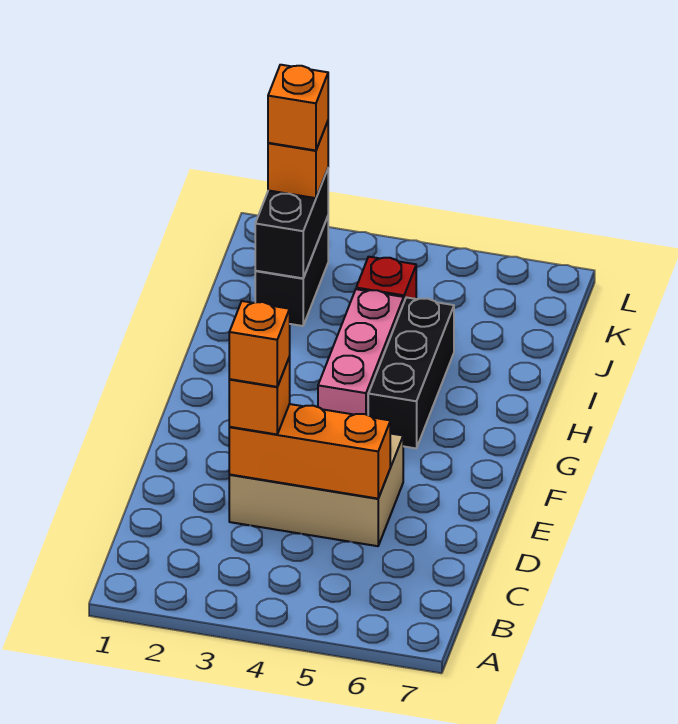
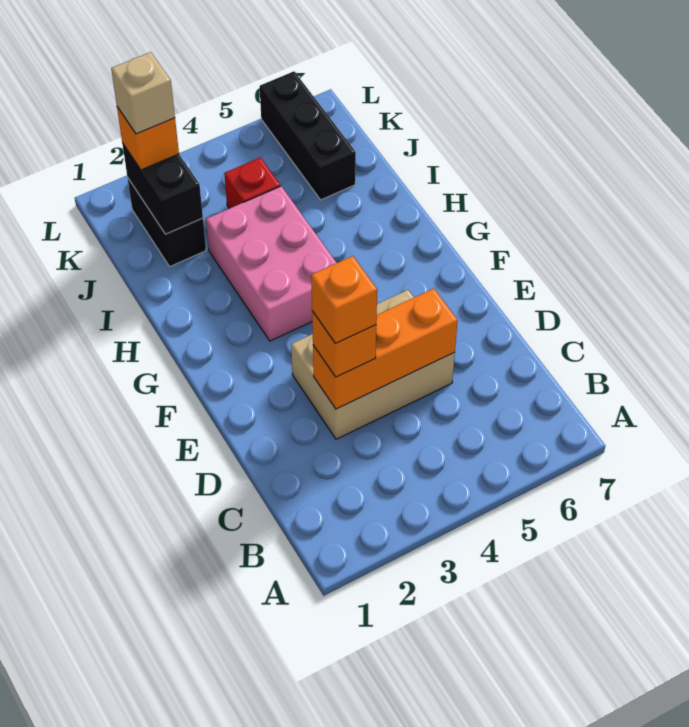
pink brick G4:I4 level 1 -> pink brick G3:I4 level 1
black brick G5:I5 level 1 -> black brick J6:L6 level 1
orange brick K2 level 4 -> tan brick K2 level 4

